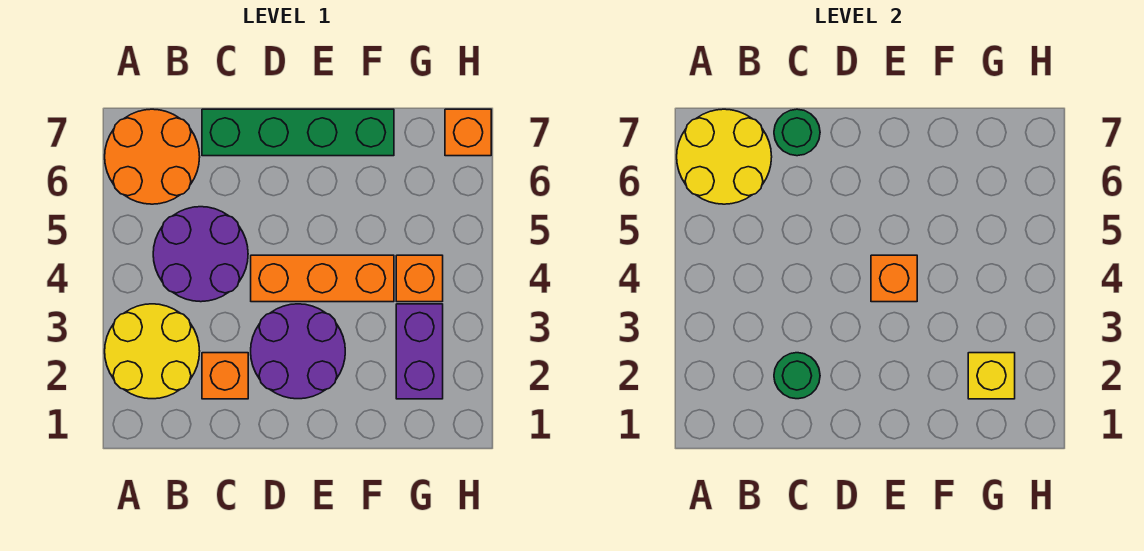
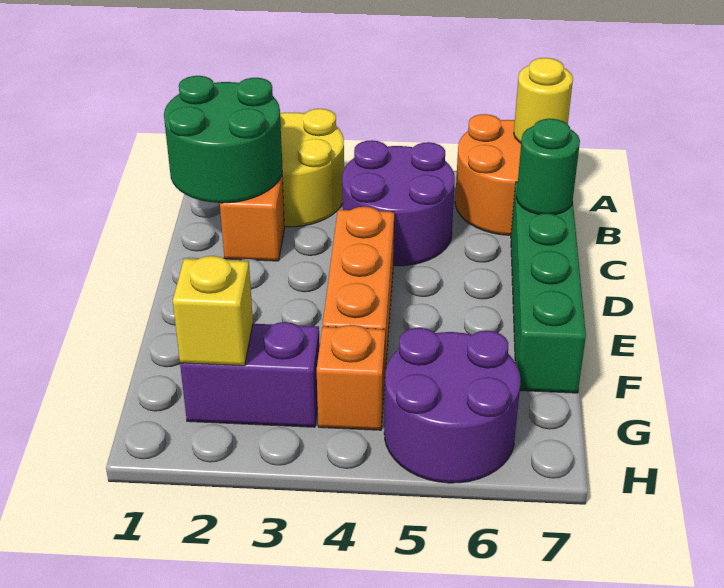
yellow round brick A6:B7 level 2 -> yellow round brick A7 level 2
green round brick C2 level 2 -> green round brick B1:C2 level 2
purple round brick D2:E3 level 1 -> purple round brick G5:H6 level 1
orange brick E4 level 2 -> none
orange brick H7 level 1 -> none

